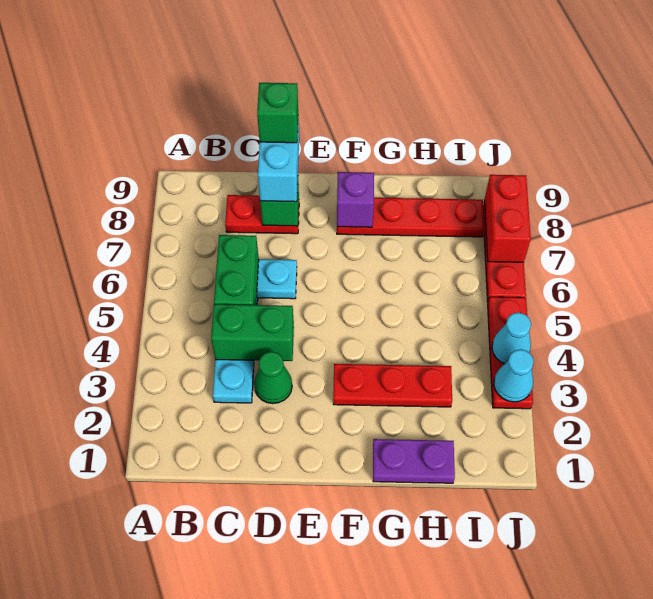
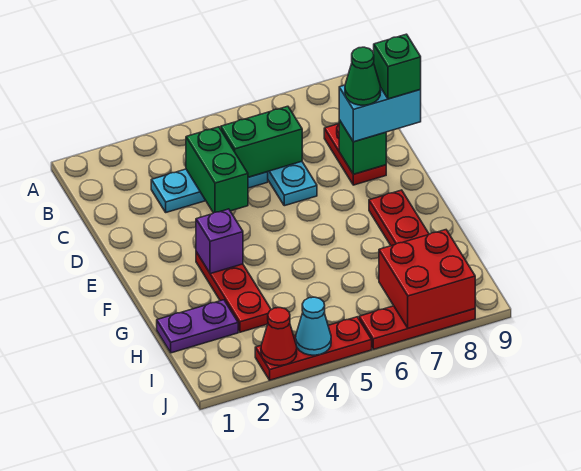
green cone D3 level 1 -> green cone D8 level 4
purple brick F8 level 2 -> purple brick F3 level 2
purple plate G1:H1 level 1 -> purple plate H1:H2 level 1
cyan cone J3 level 2 -> red cone J3 level 2
red brick J7:J8 level 2 -> red brick I7:J8 level 2

